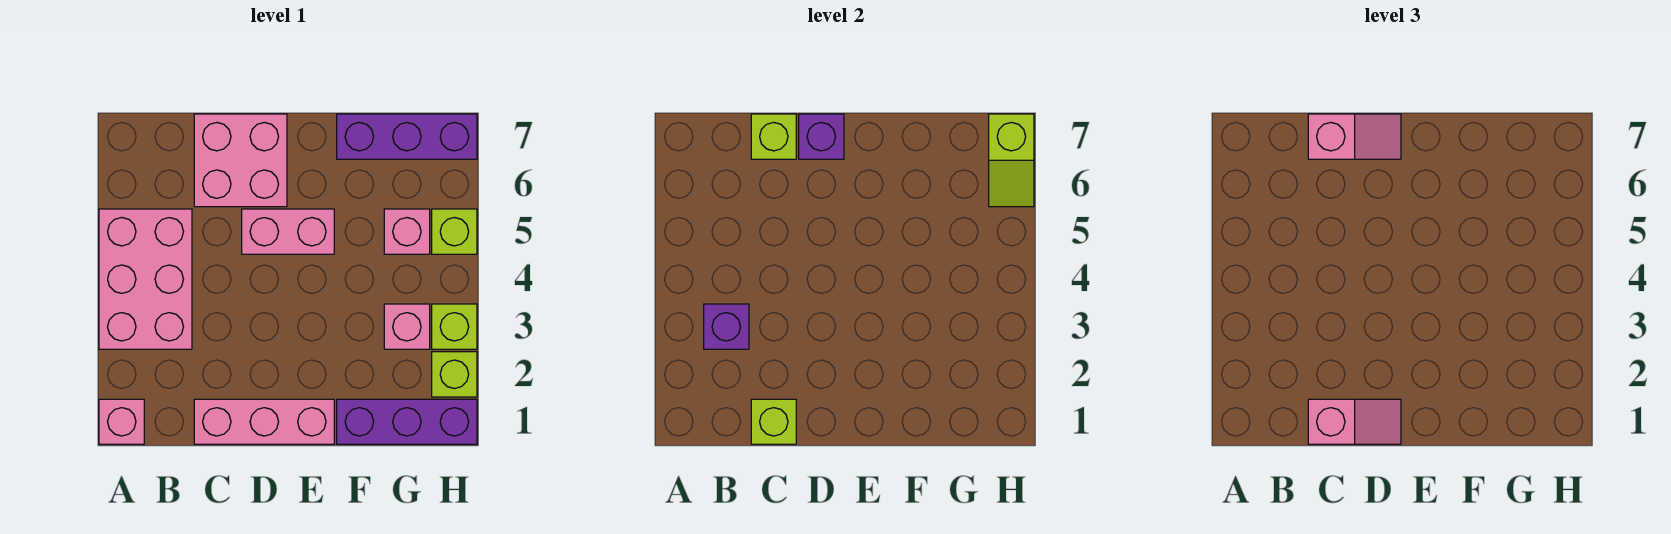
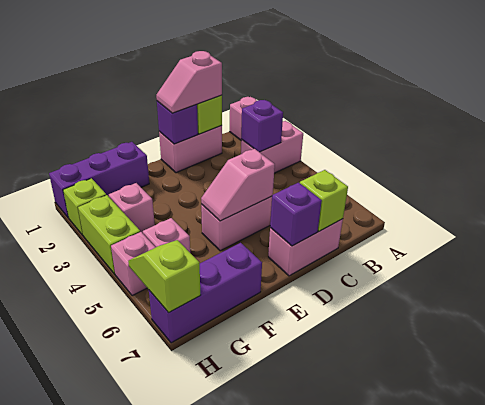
pink brick A3:B5 level 1 -> pink brick A3:B3 level 1
pink brick C1:E1 level 1 -> pink brick C1:D1 level 1
pink brick C6:D7 level 1 -> pink brick C7:D7 level 1
pink slope C7:D7 level 3 top C -> pink slope D5:E5 level 2 top D
none -> purple brick D1 level 2
lime brick H3 level 1 -> lime brick H3:H4 level 1
lime brick H5 level 1 -> pink brick H5 level 1

